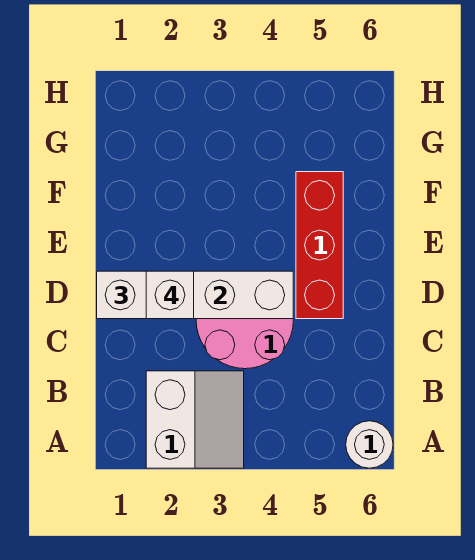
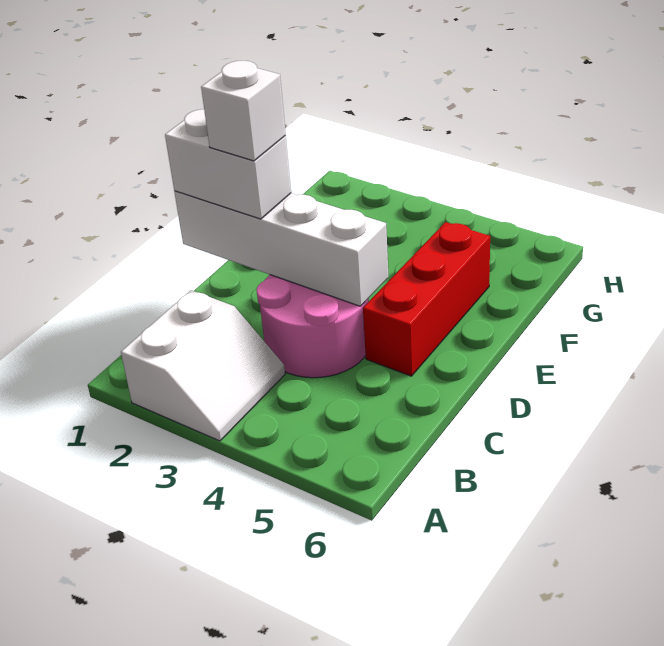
white round brick A6 level 1 -> none

